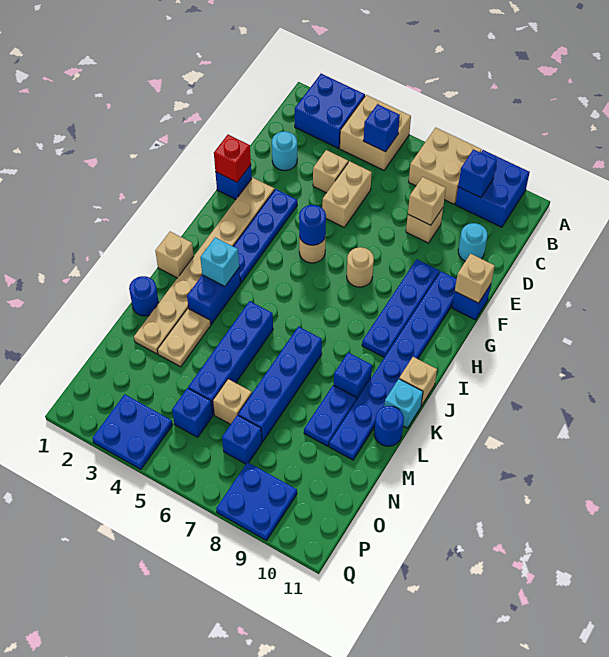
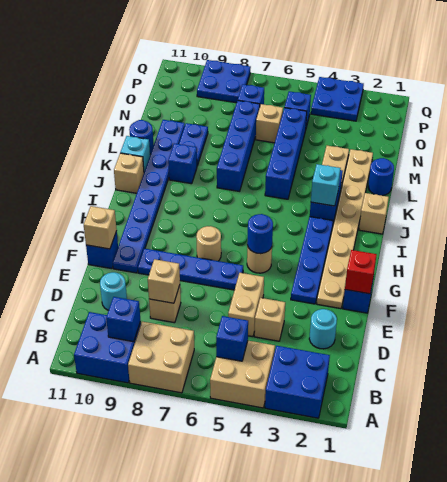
blue plate F9:I9 level 1 -> blue plate F6:F9 level 1

